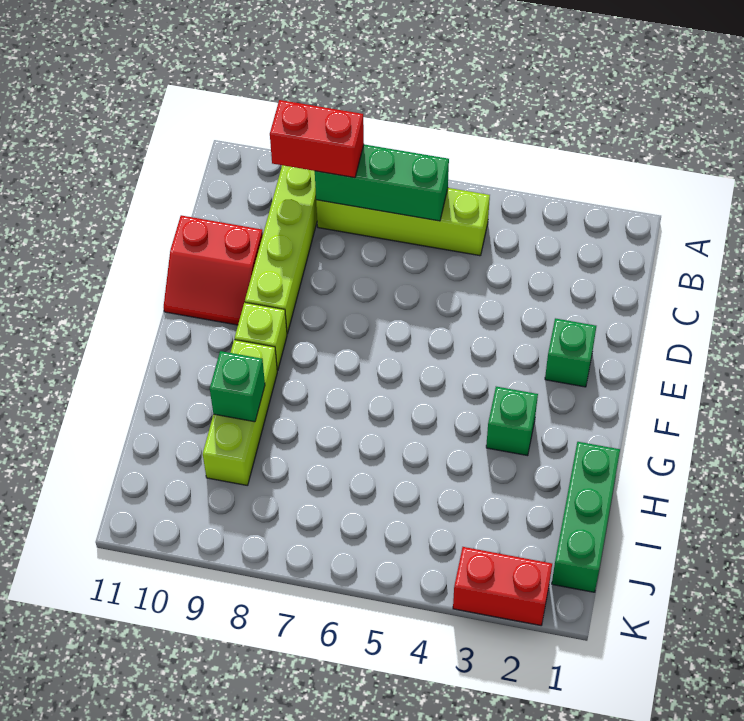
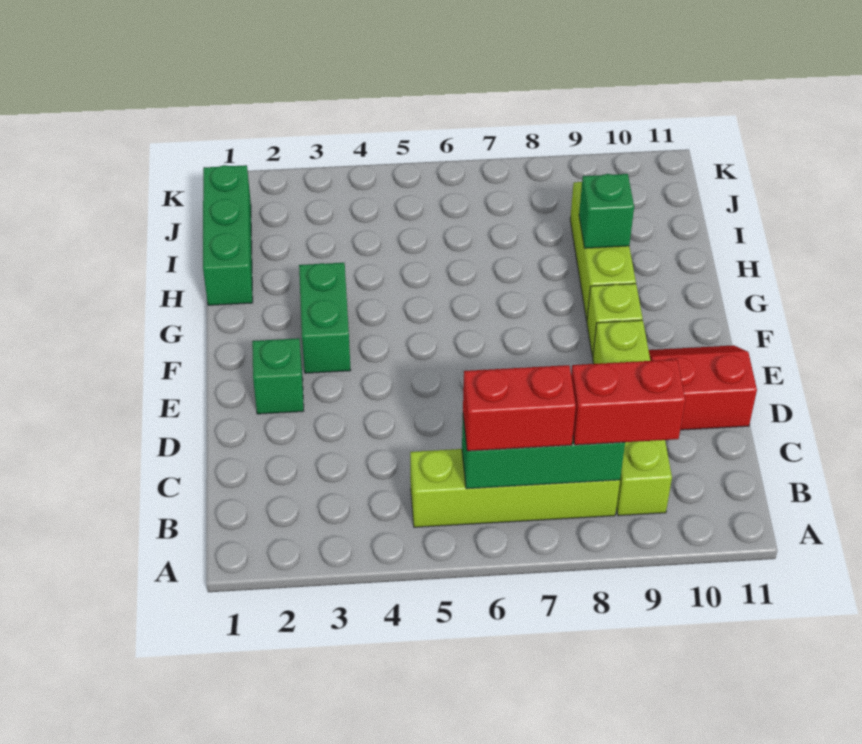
green brick G3 level 1 -> green brick F3:G3 level 1
red brick K2:K3 level 1 -> red brick B6:B7 level 3

